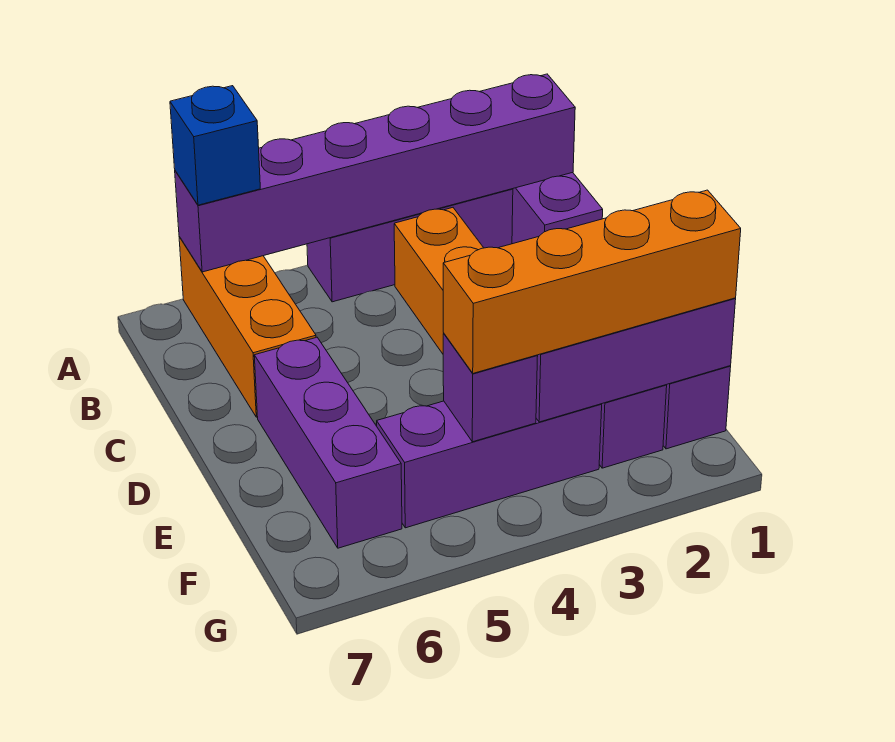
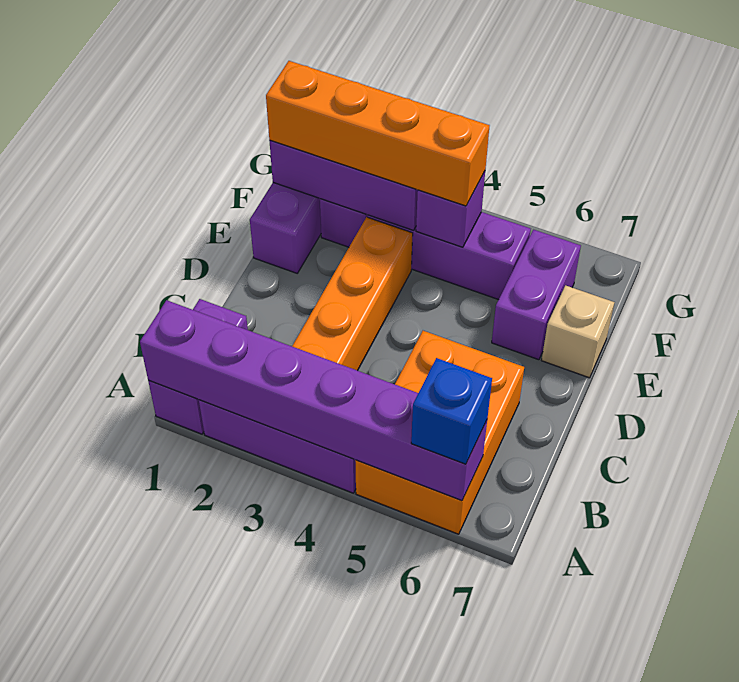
orange brick A6:C6 level 1 -> orange brick A5:C6 level 1
purple brick D6:F6 level 1 -> purple brick E6:F6 level 1
none -> tan brick E7 level 1

